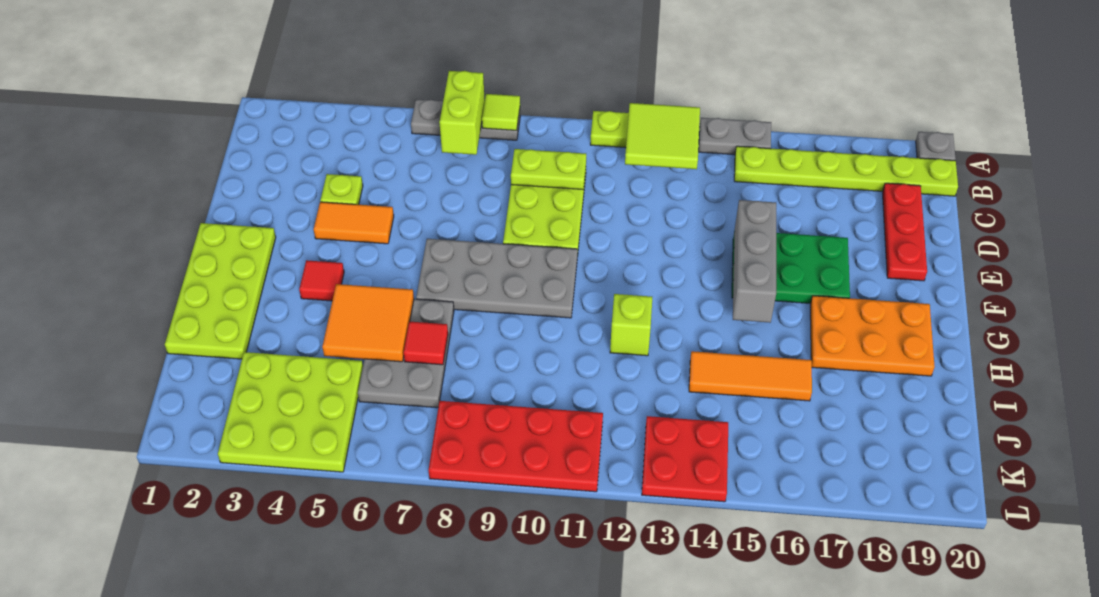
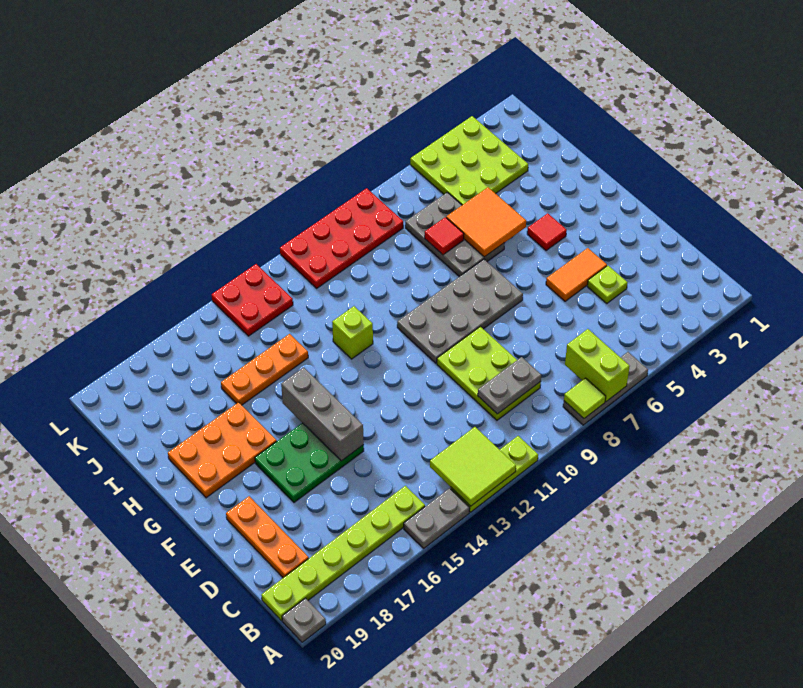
lime plate C9:C10 level 2 -> grey plate C9:C10 level 2
red plate C19:E19 level 1 -> orange plate C19:E19 level 1
lime plate F1:I2 level 1 -> none
orange tile I14:I16 level 1 -> orange plate I14:I16 level 1

